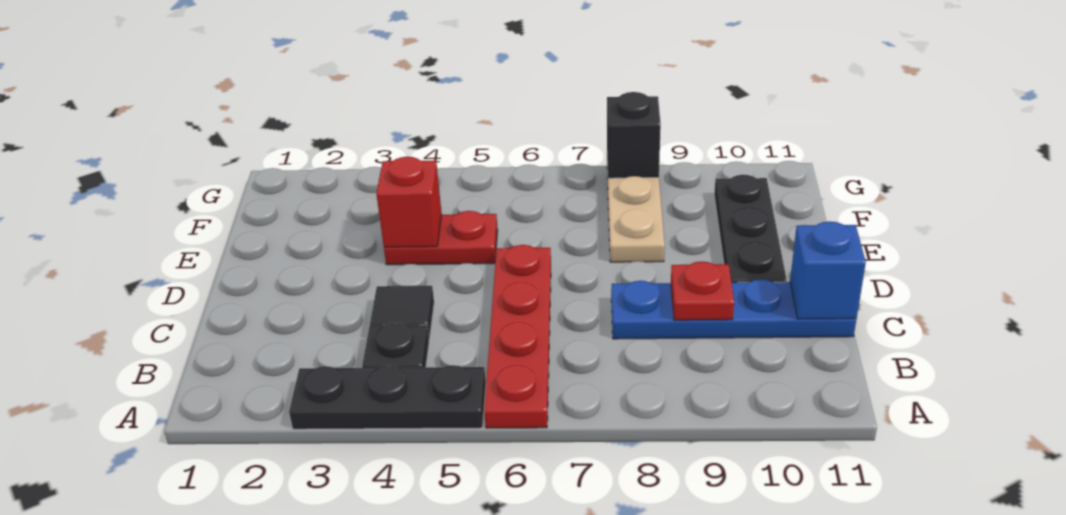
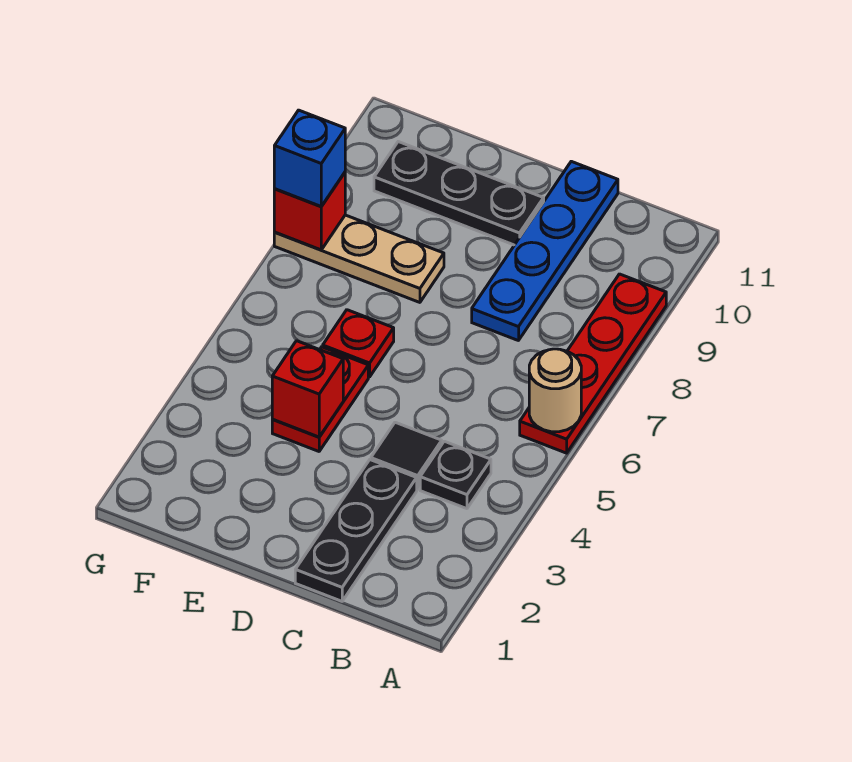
black plate A3:A5 level 1 -> black plate C1:C3 level 1
red plate A6:D6 level 1 -> red plate A6:A9 level 1
none -> tan round brick A6 level 2
red plate C9 level 2 -> red plate E6 level 1
blue brick C11 level 2 -> blue brick G8 level 3
black brick G8 level 2 -> red brick G8 level 2

